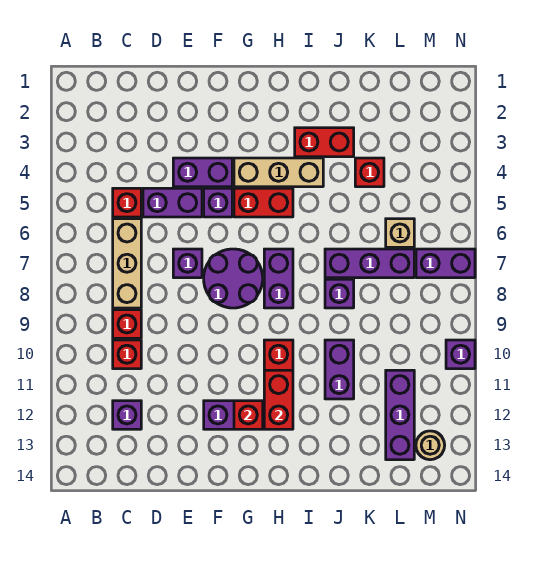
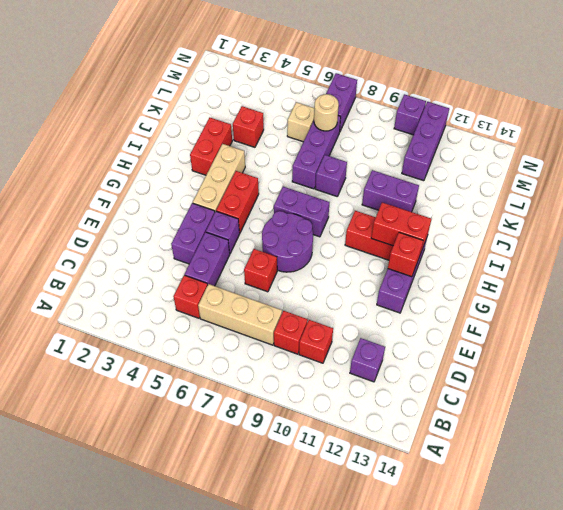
purple brick E7 level 1 -> red brick E7 level 1
purple brick L11:L13 level 1 -> purple brick L11:N11 level 1
tan round brick M13 level 1 -> tan round brick L7 level 2

